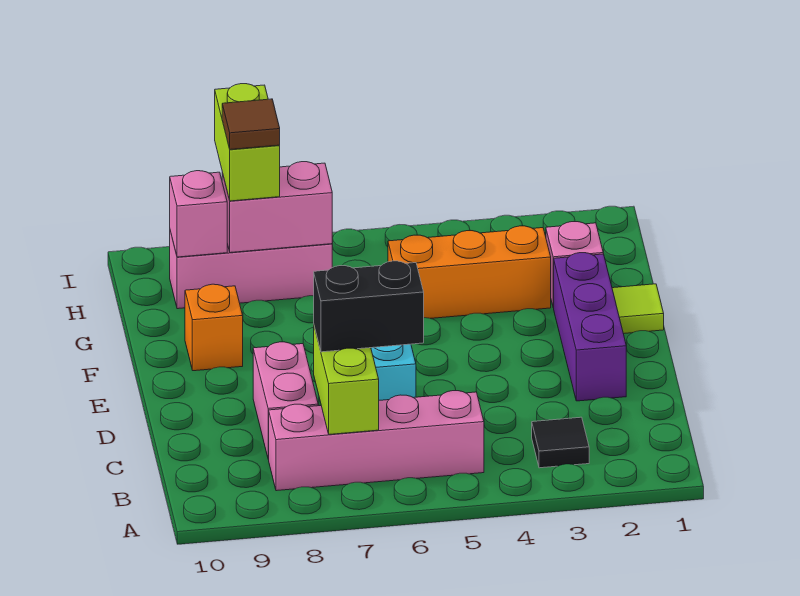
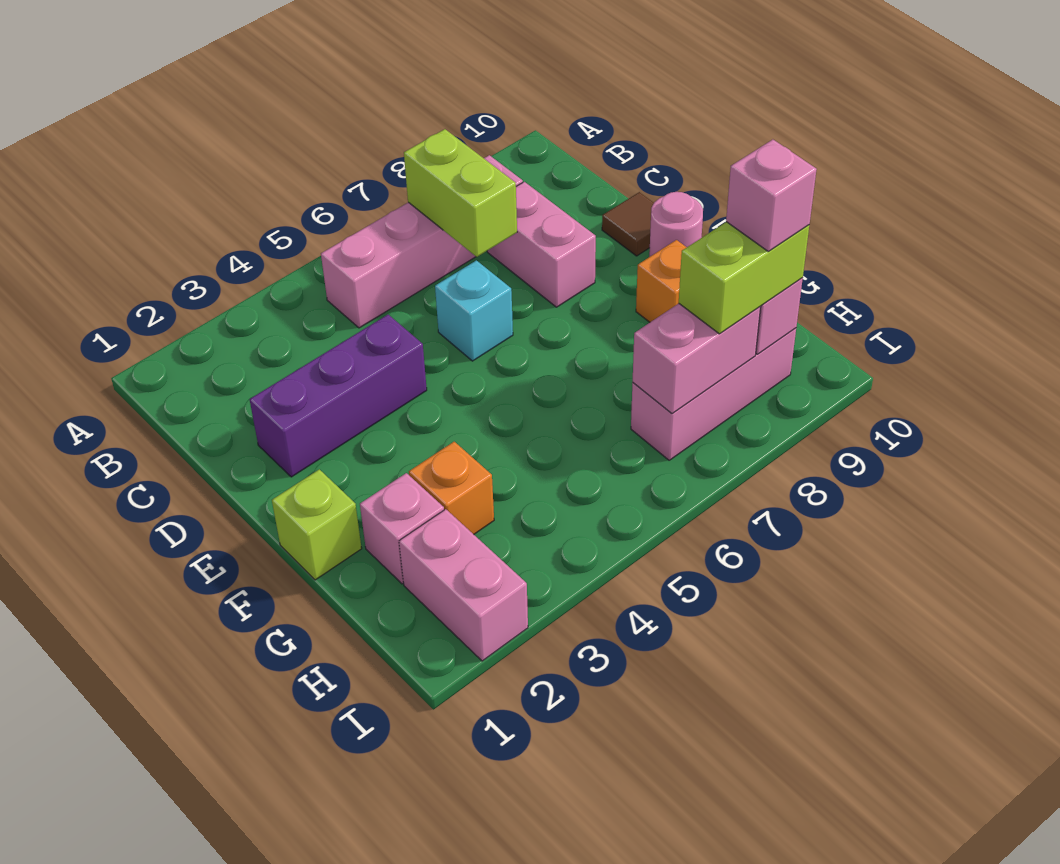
black tile B3 level 1 -> none
black brick C6:C7 level 3 -> none
purple brick D2:F2 level 1 -> purple brick D2:D4 level 1
none -> pink round brick E10 level 1
lime tile F1 level 1 -> lime brick F1 level 1
orange brick G3:G5 level 1 -> orange brick G3 level 1
none -> pink brick H2:I2 level 1
lime brick H8:I8 level 3 -> lime brick H8:H9 level 3
brown tile H8 level 4 -> brown tile D10 level 1
none -> pink brick H9 level 4

